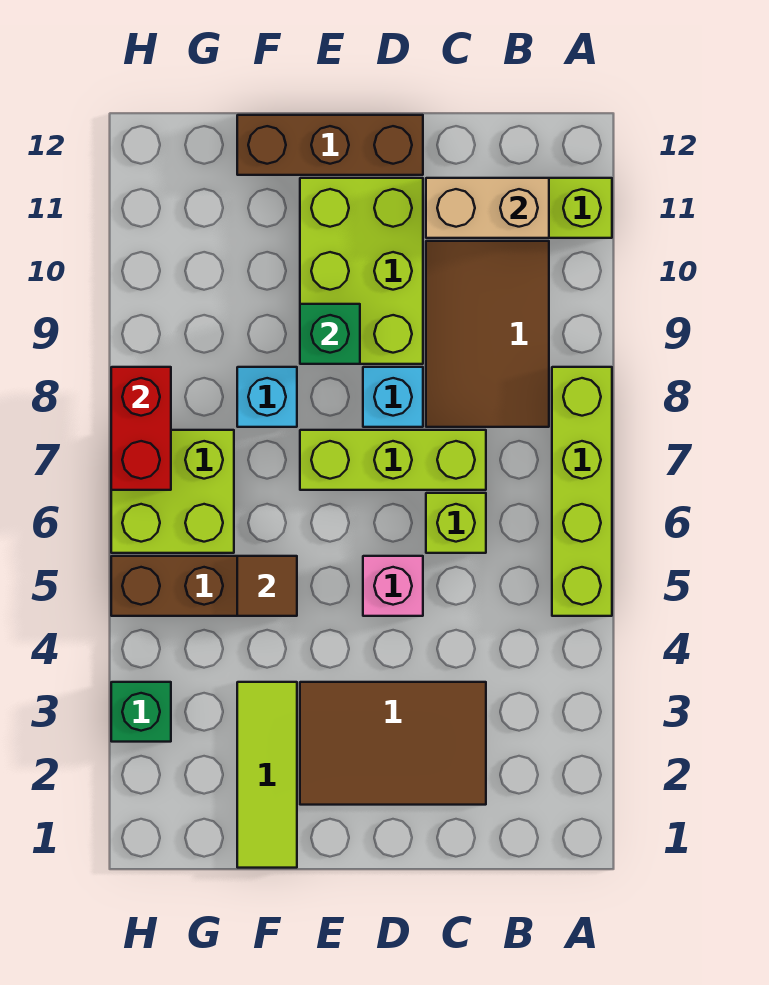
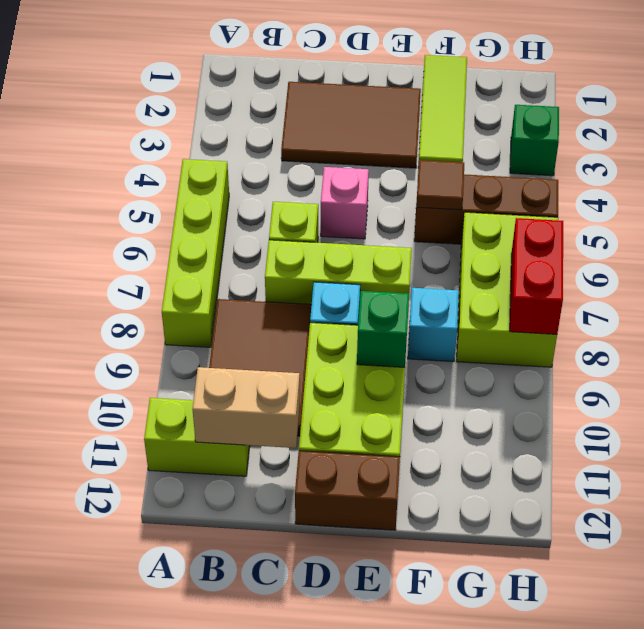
brown brick D12:F12 level 1 -> brown brick D12:E12 level 1
lime brick G6:H7 level 1 -> lime brick G6:H8 level 1

